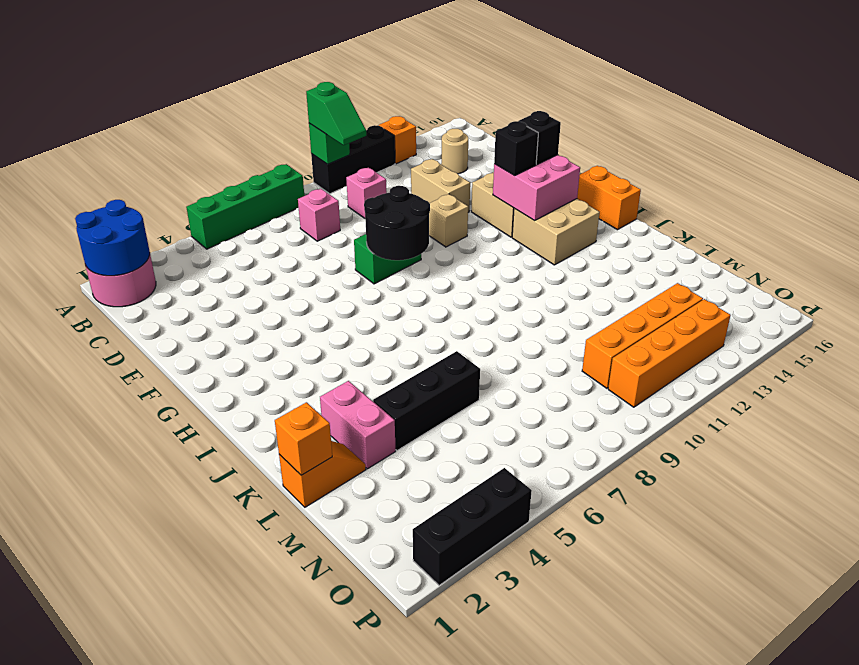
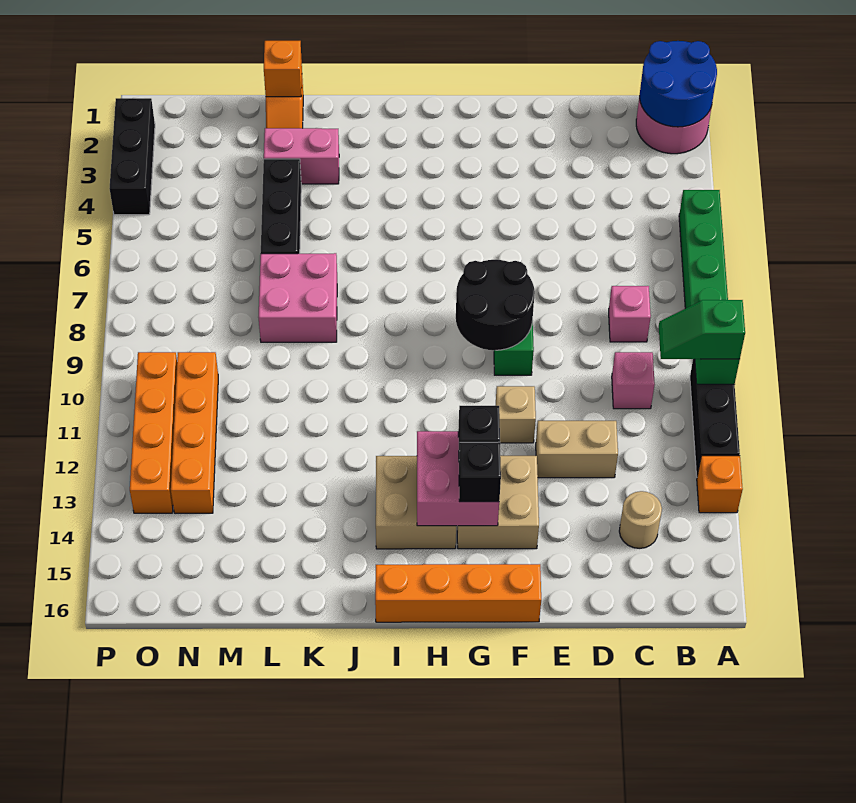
orange brick H16:I16 level 1 -> orange brick F16:I16 level 1
none -> pink brick K7:L8 level 1

